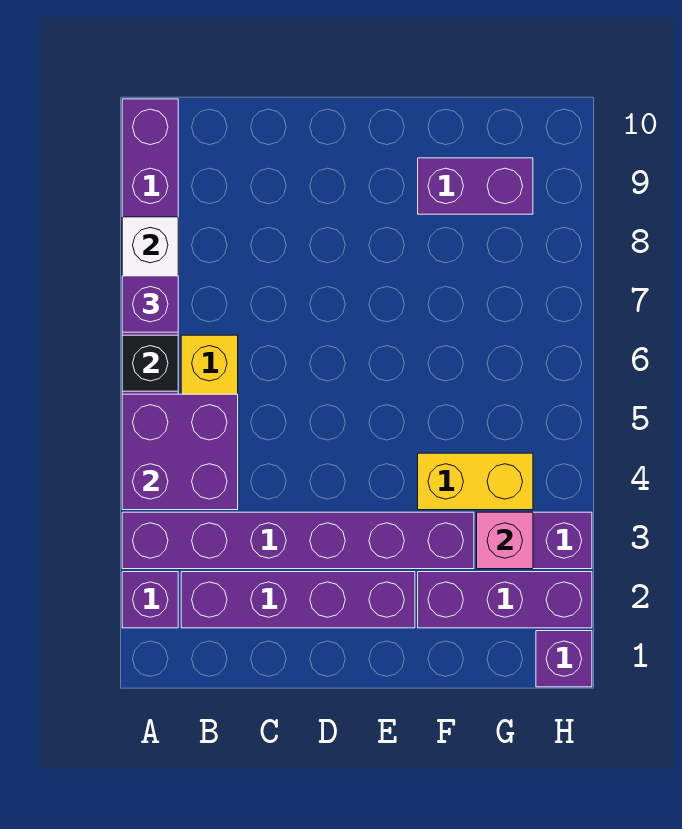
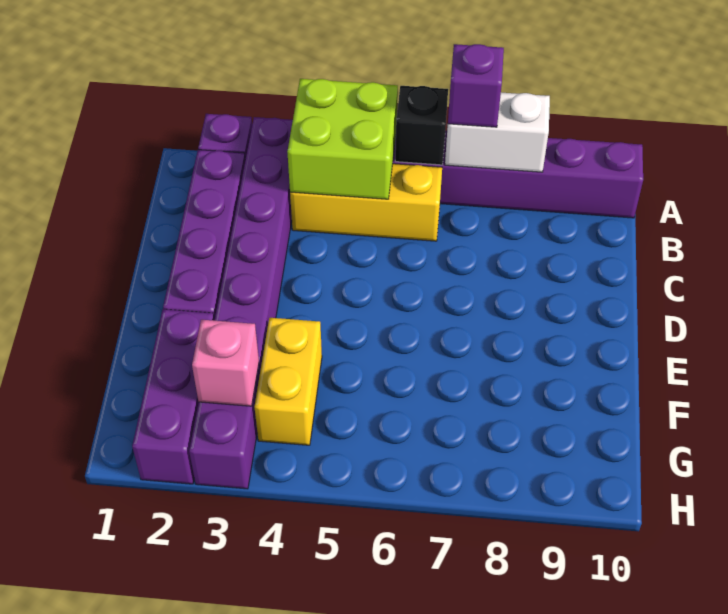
purple brick A4:B5 level 2 -> lime brick A4:B5 level 2
purple brick F9:G9 level 1 -> none
purple brick H1 level 1 -> none

